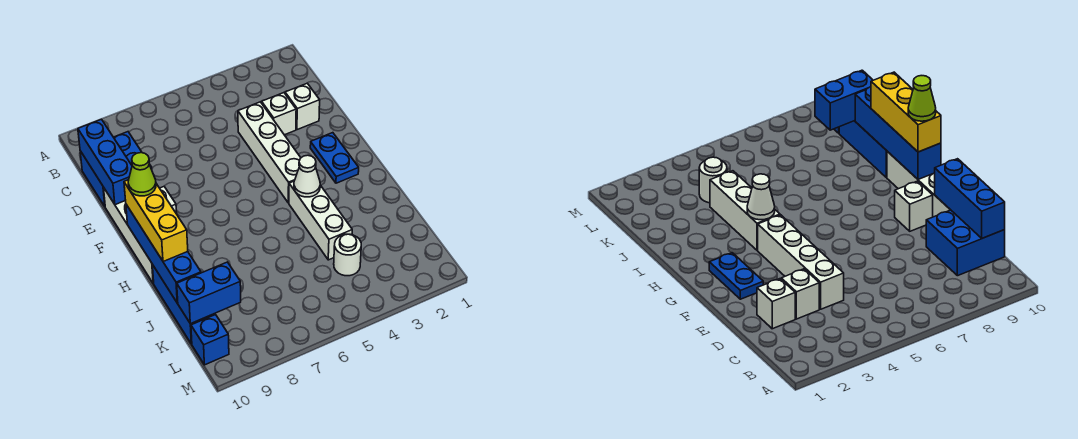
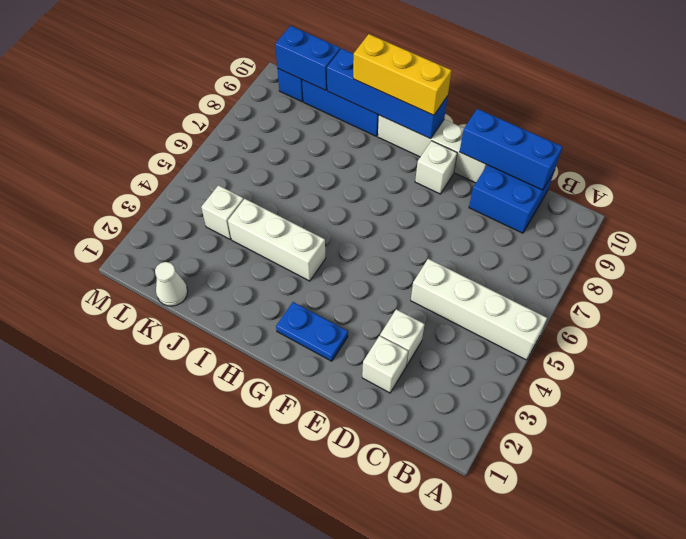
white brick D4:G4 level 1 -> white brick A5:D5 level 1
lime cone G10 level 4 -> none
white cone H4 level 2 -> white cone K1 level 1
white round brick K4 level 1 -> white brick K4 level 1
blue brick K9:K10 level 2 -> blue brick K10:L10 level 2

